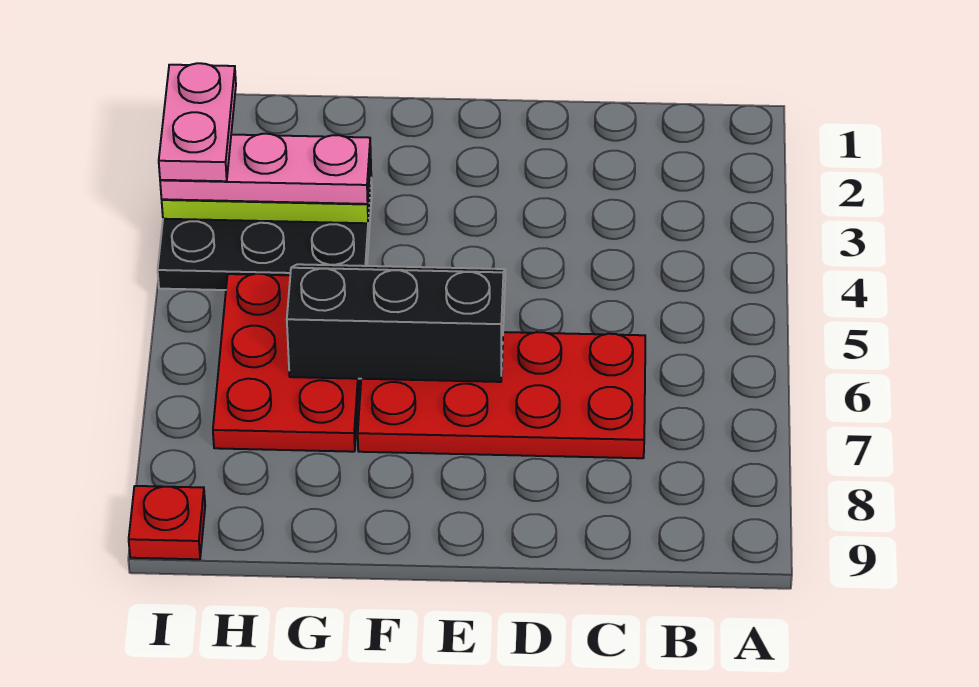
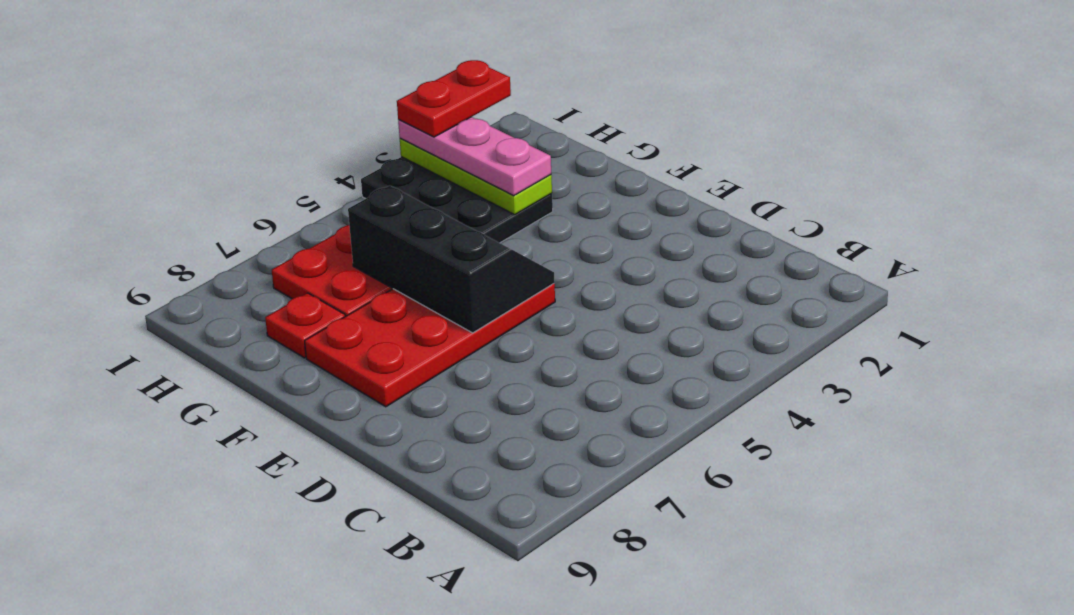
red plate C6:F7 level 1 -> red plate E5:F8 level 1
pink plate I2:I3 level 4 -> red plate I2:I3 level 4
red plate I9 level 1 -> red plate G8 level 1

